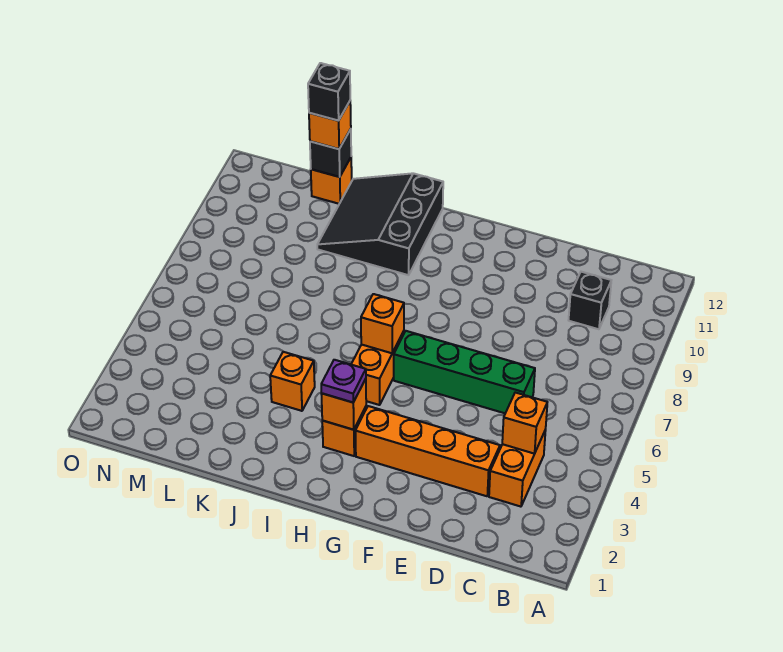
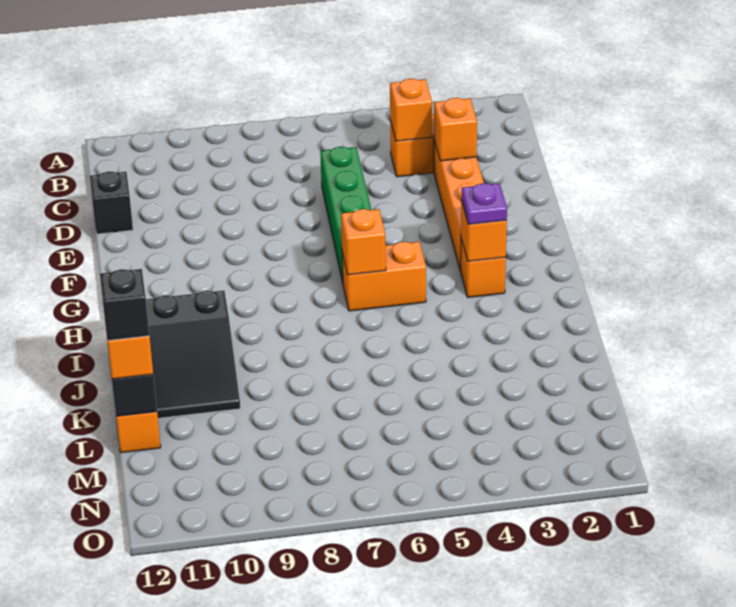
black brick C10 level 1 -> black brick D12 level 1
orange brick J4 level 1 -> orange brick D3 level 2

